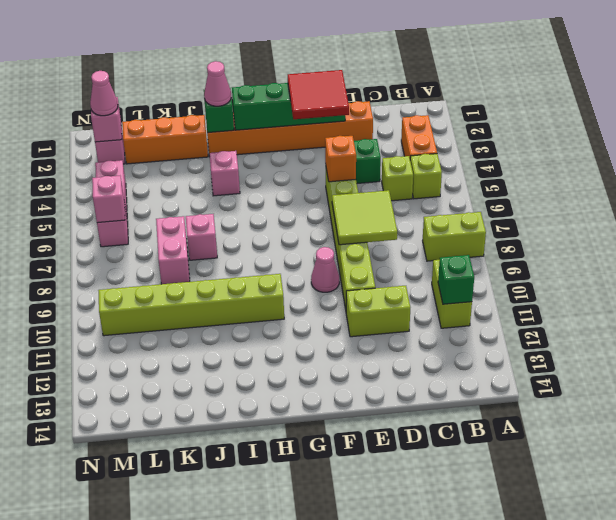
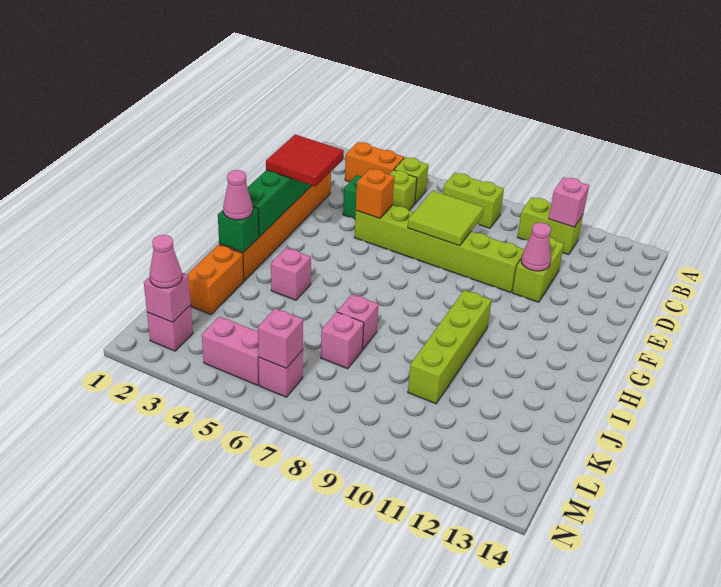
lime brick A8:B8 level 1 -> lime brick B7:B8 level 1
green brick B11 level 2 -> pink brick B11 level 2
pink cone F9 level 1 -> pink cone E11 level 2
lime brick H10:M10 level 1 -> lime brick H10:K10 level 1
orange brick J2:L2 level 1 -> orange brick J2:K2 level 1
pink brick K7:K8 level 1 -> pink brick K7 level 1

